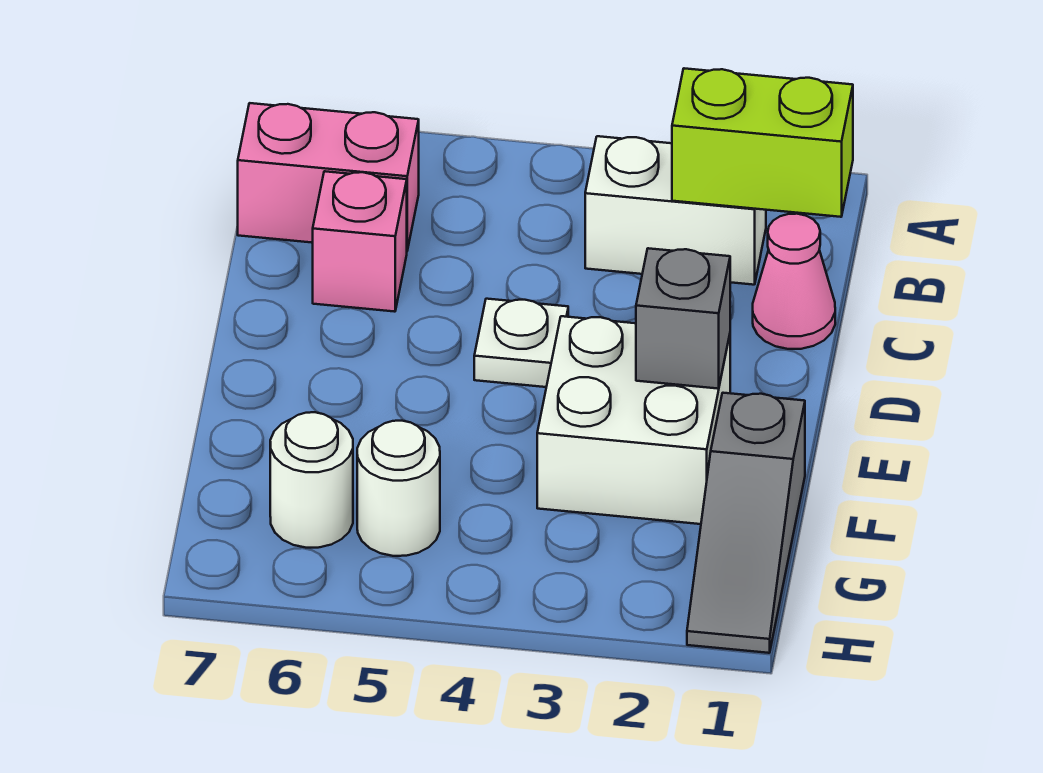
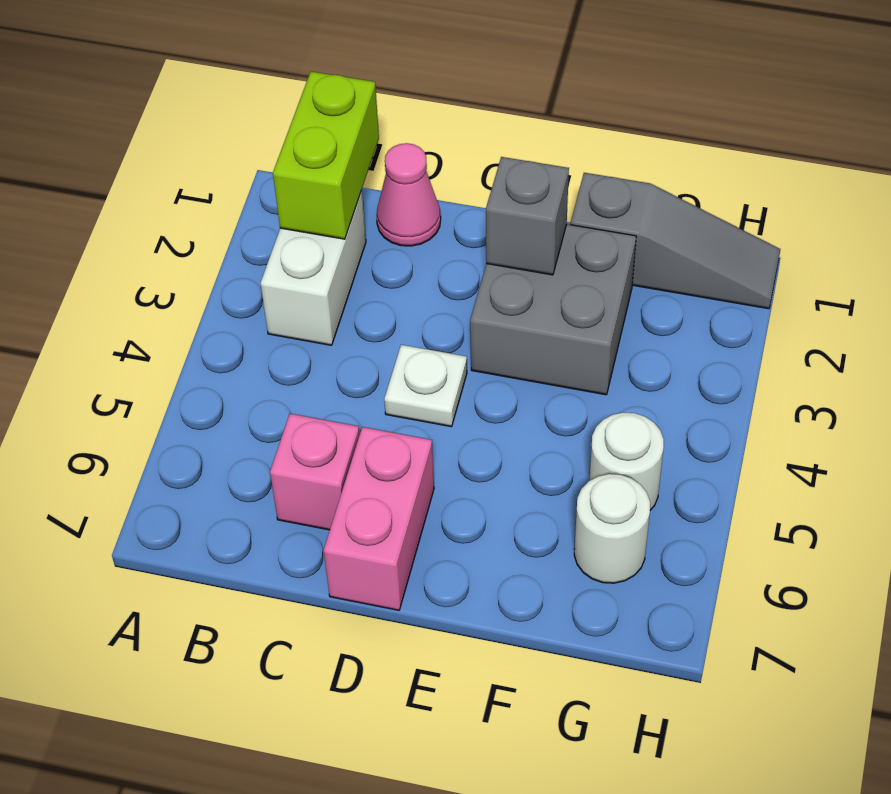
pink brick B6:B7 level 1 -> pink brick D6:D7 level 1
white brick E2:F3 level 1 -> grey brick E2:F3 level 1

